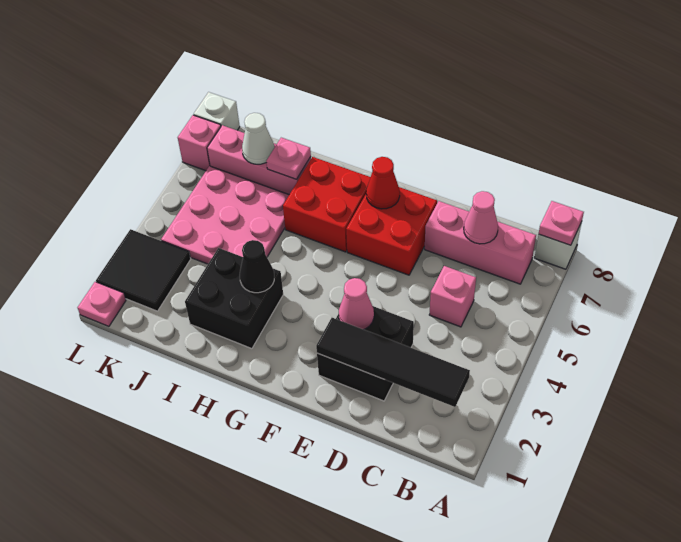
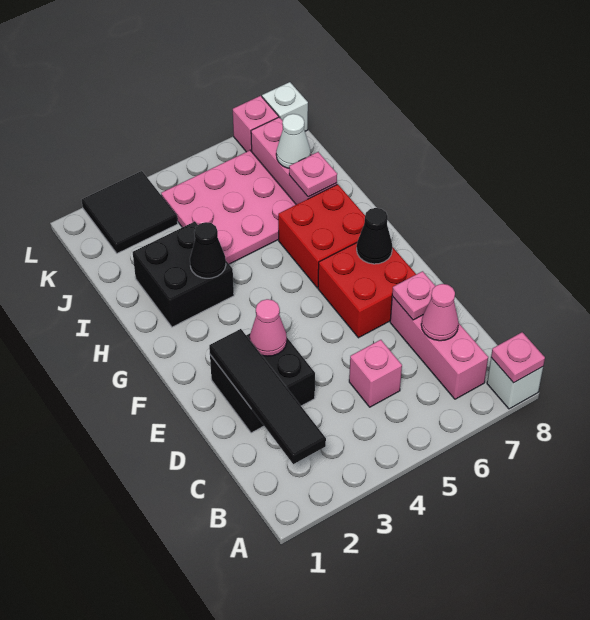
red cone F7 level 2 -> black cone F7 level 2
pink plate L1 level 1 -> pink plate D7 level 2

